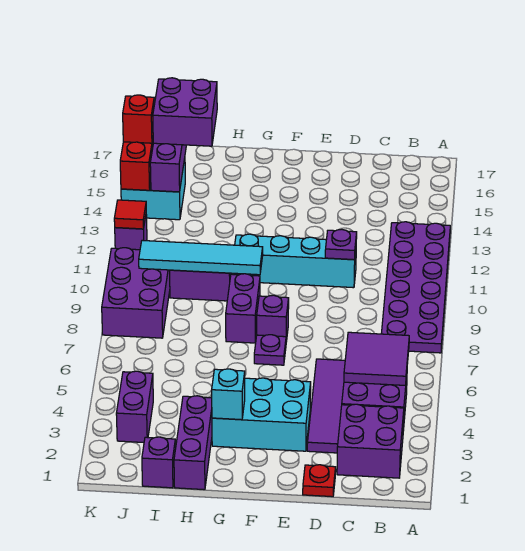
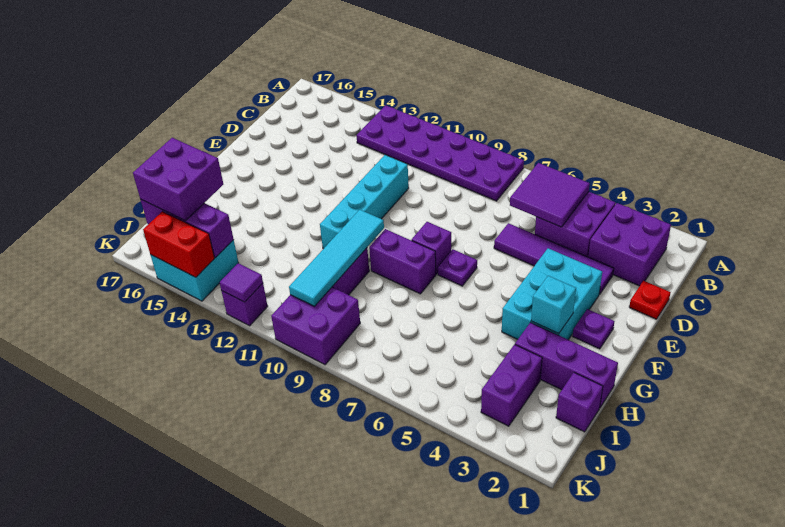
purple plate D11 level 2 -> purple plate F2 level 1
purple brick J3:J4 level 1 -> purple brick I3:J3 level 1
purple brick J8:K10 level 1 -> purple brick J9:K10 level 1
red tile K12 level 2 -> purple tile K12 level 2
red brick K15 level 3 -> none

